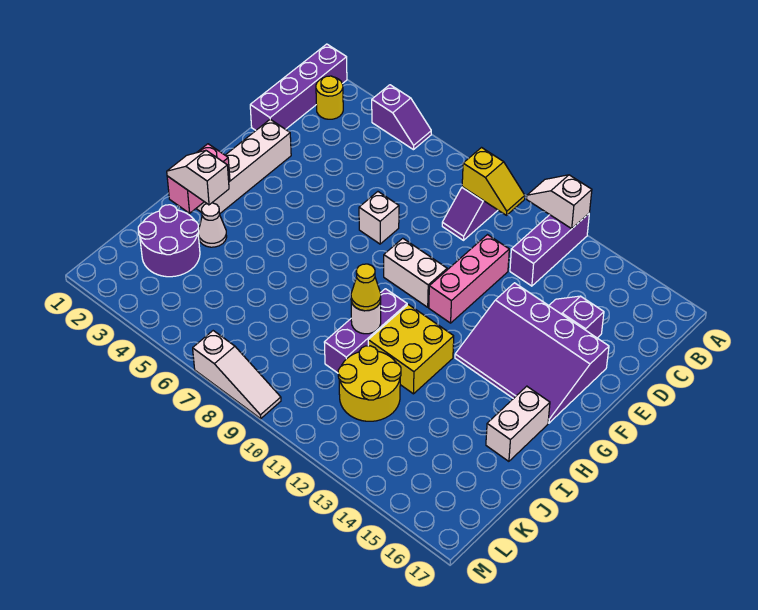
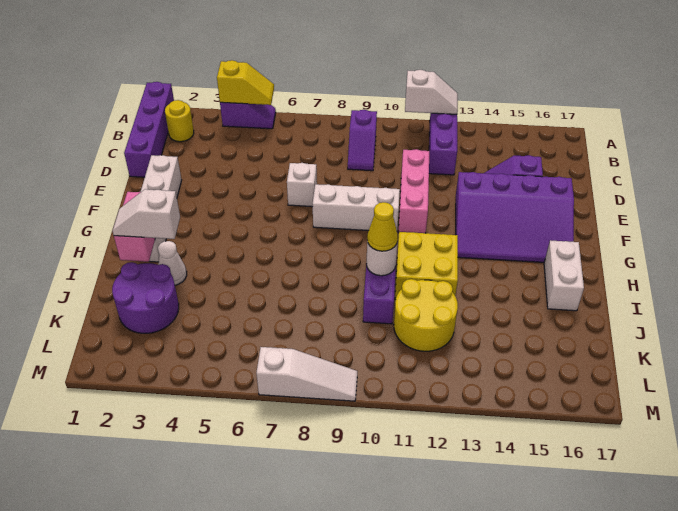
white slope A11:A12 level 2 top 12 -> white slope A11:A12 level 2 top 11
yellow slope B9:B10 level 2 top 9 -> yellow slope A4:A5 level 2 top 4
white brick F9:F10 level 1 -> white brick F8:F10 level 1

